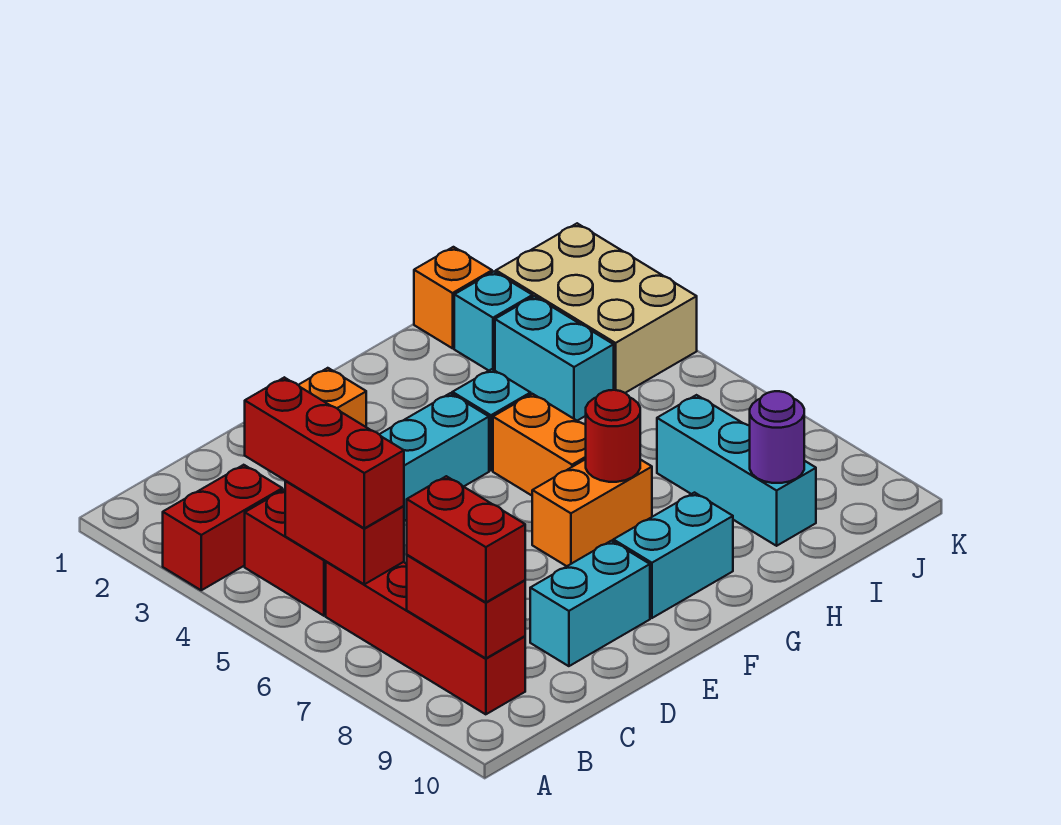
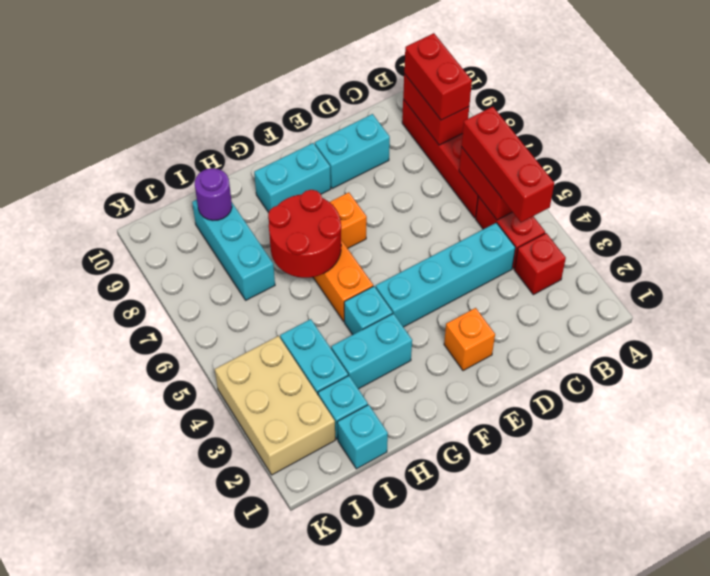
red brick A3:B3 level 1 -> red brick B3 level 1
none -> cyan brick G3:H3 level 1
red round brick G7 level 2 -> red round brick G6:H7 level 2
orange brick I1 level 1 -> cyan brick I1 level 1

